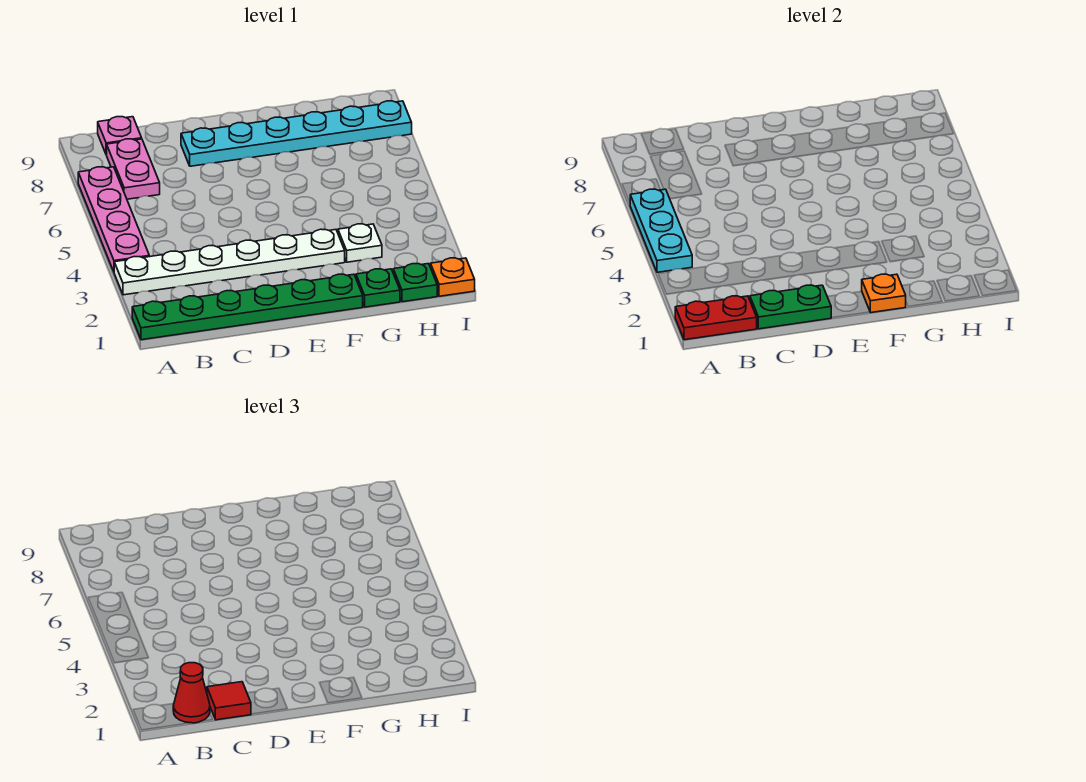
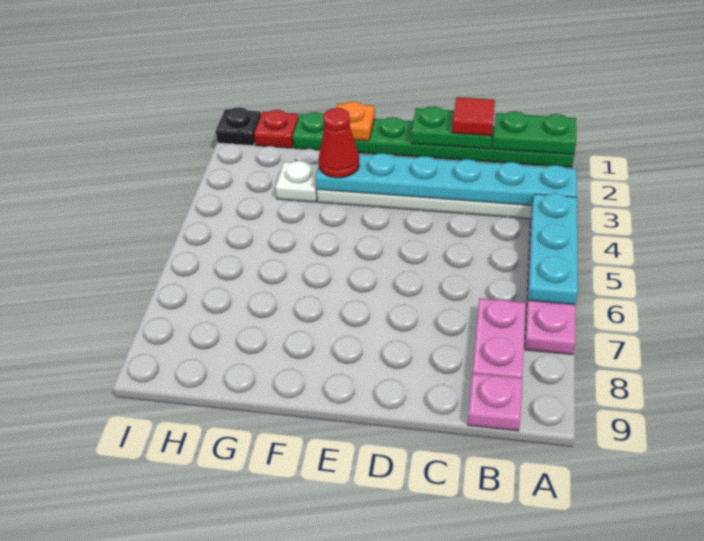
red plate A1:B1 level 2 -> green plate A1:B1 level 2
red cone B1 level 3 -> red cone F3 level 3
cyan plate D8:I8 level 1 -> cyan plate A3:F3 level 2
green plate H1 level 1 -> red plate H1 level 1
orange plate I1 level 1 -> black plate I1 level 1

